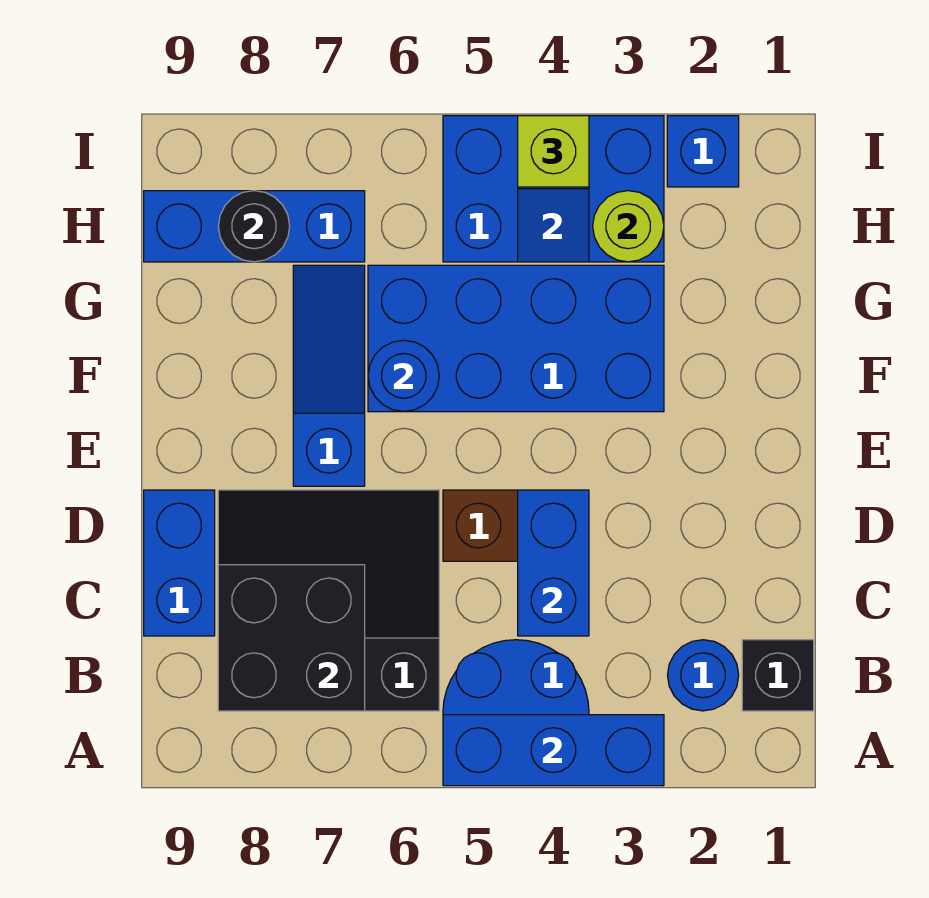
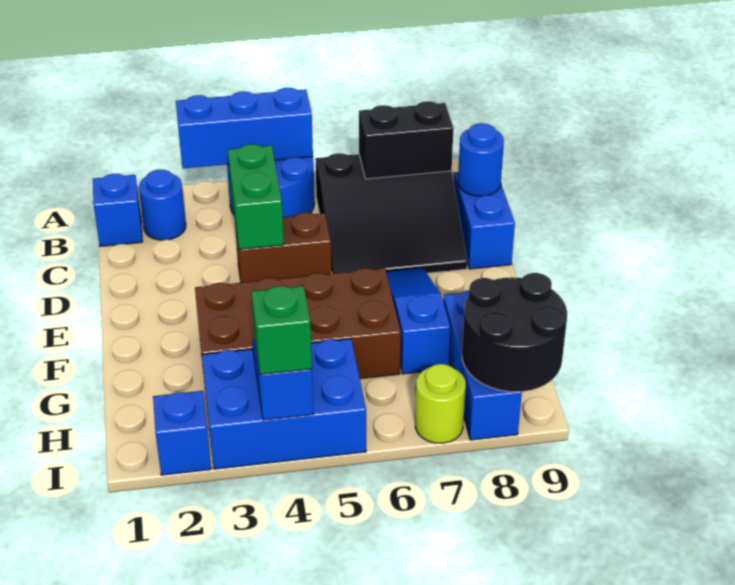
black brick B1 level 1 -> blue brick B1 level 1
black brick B7:C8 level 2 -> black brick B7:B8 level 2
blue brick C4:D4 level 2 -> green brick C4:D4 level 2
blue slope E7:G7 level 1 top E -> blue slope E7:G7 level 1 top G
blue brick F3:G6 level 1 -> brown brick F3:G6 level 1
blue round brick F6 level 2 -> blue round brick C9 level 2
lime round brick H3 level 2 -> lime round brick I7 level 1
blue brick H7:H9 level 1 -> blue brick G8:I8 level 1
black round brick H8 level 2 -> black round brick H8:I9 level 2
lime brick I4 level 3 -> green brick I4 level 3

